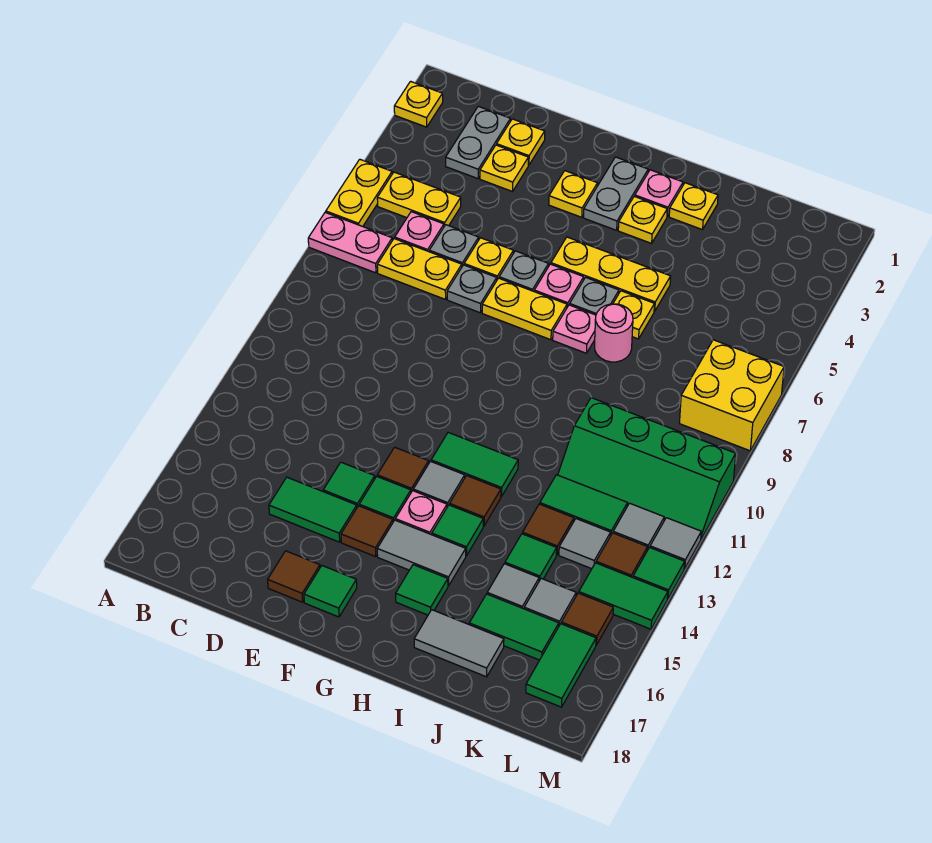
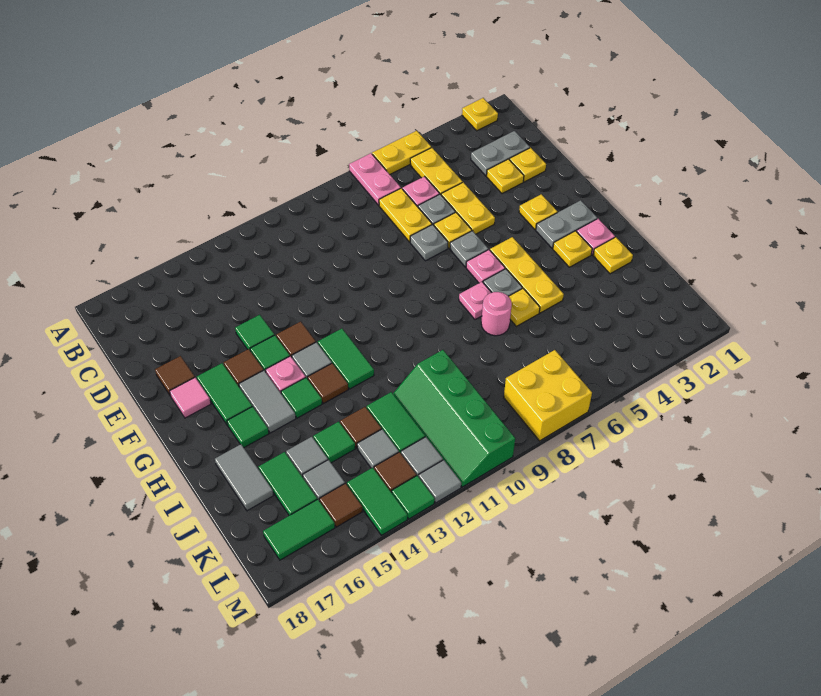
green tile D15:E15 level 1 -> green tile F16:G16 level 1
yellow plate F7:G7 level 1 -> yellow plate D5:E5 level 1
green tile F17 level 1 -> pink tile F17 level 1

